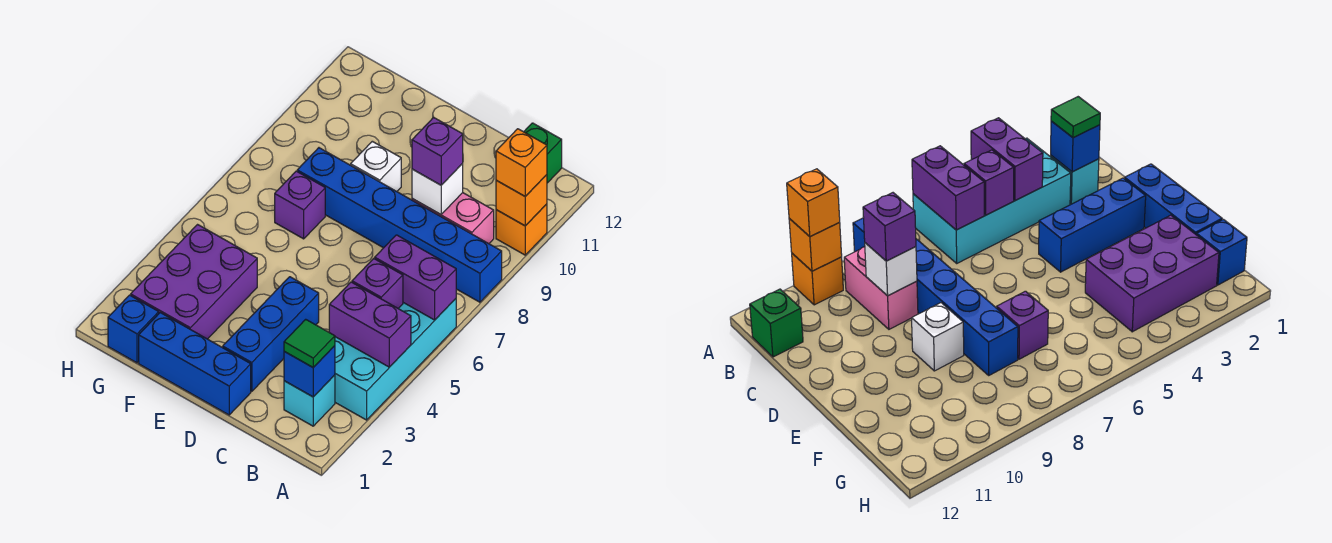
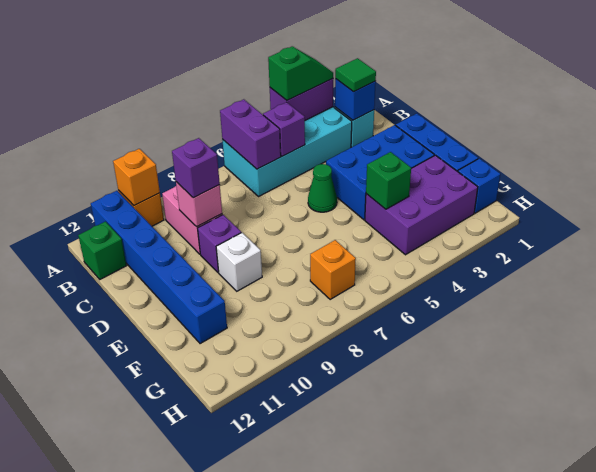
none -> green slope A3:A4 level 3 top 4
purple brick A4:B4 level 2 -> purple brick A3:A4 level 2
blue brick A8:F8 level 1 -> blue brick A11:F11 level 1
orange brick A10 level 3 -> orange brick G7 level 1
white brick C9 level 2 -> pink brick C9 level 2
blue brick D2:D4 level 1 -> blue brick D2:E4 level 1
none -> green cone D5 level 1
none -> green brick F4 level 2
purple brick F7 level 1 -> purple brick D9 level 1

